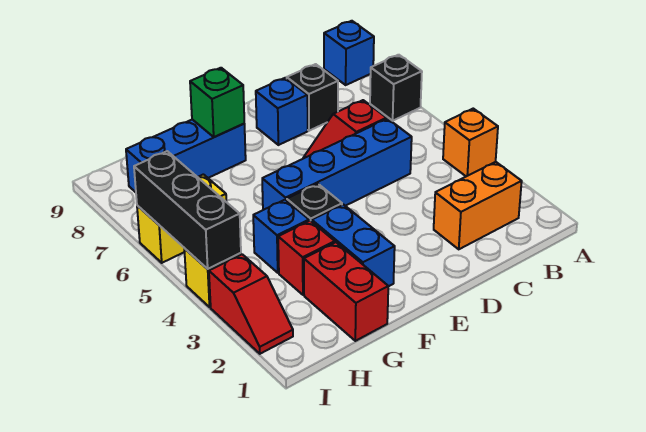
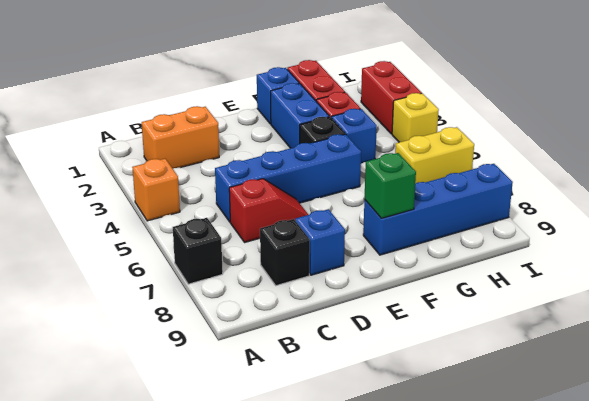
blue brick A9 level 1 -> blue brick F1 level 1
blue brick F8:H8 level 1 -> blue brick F8:I8 level 1
red slope I2:I3 level 1 top 3 -> red brick I2:I3 level 1
black brick I4:I6 level 2 -> none

